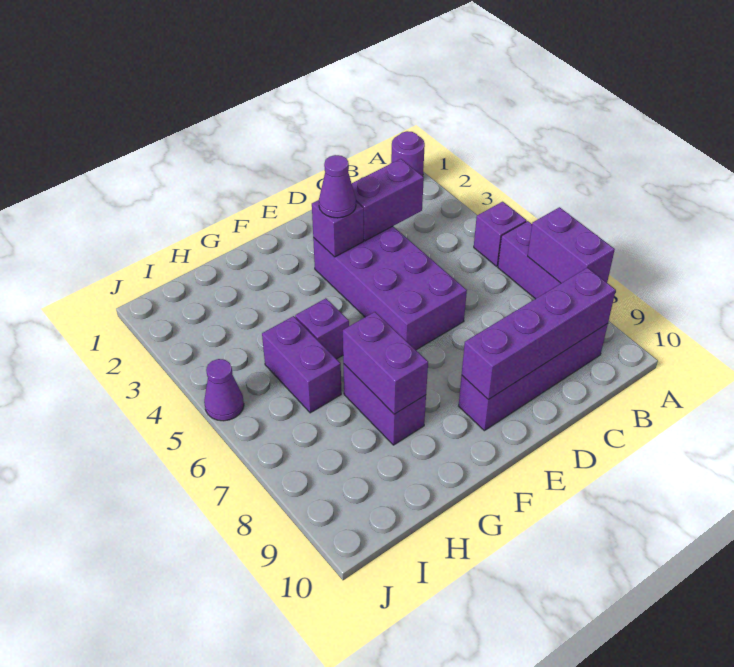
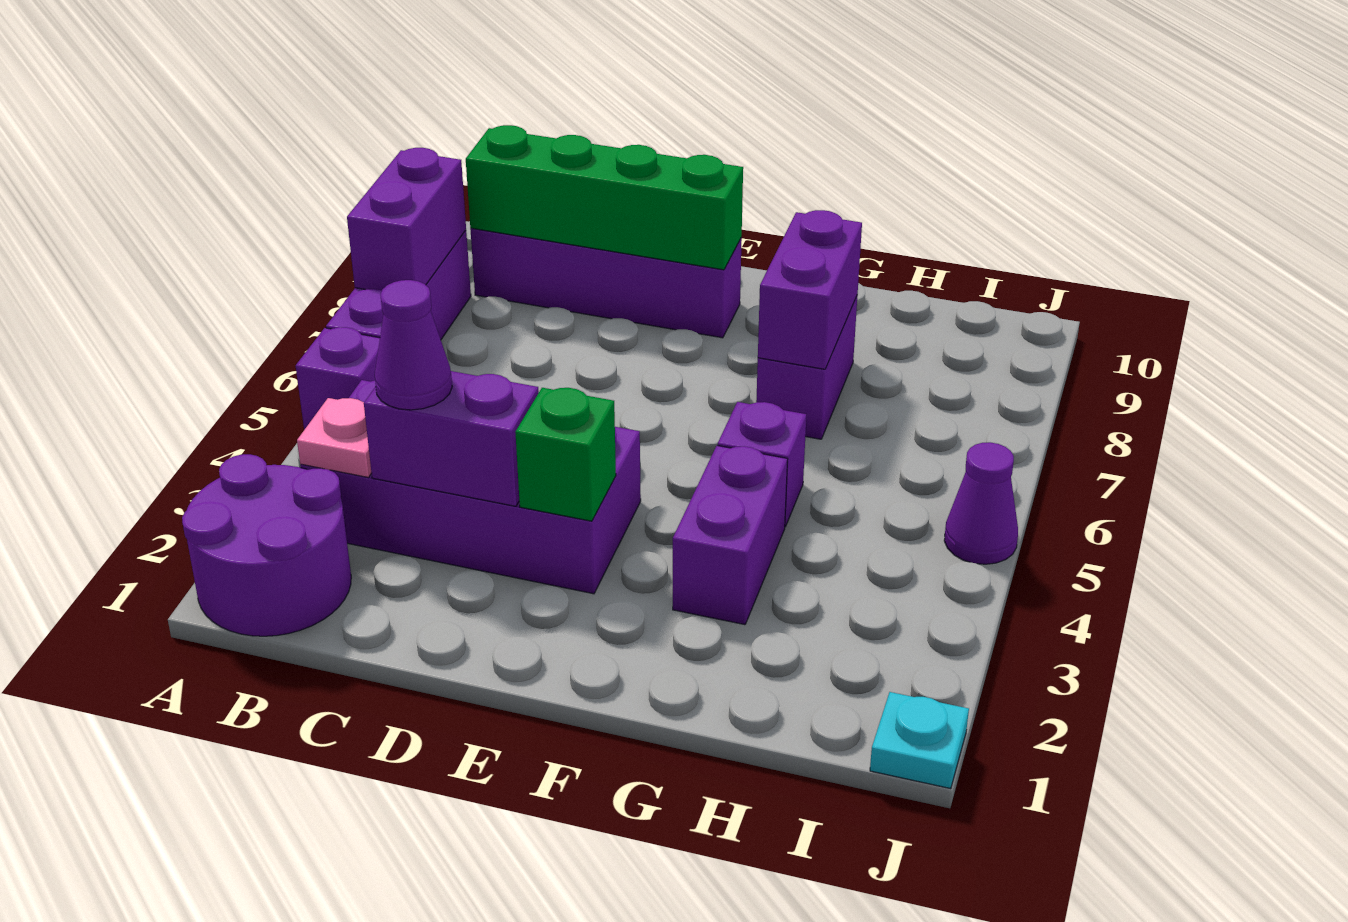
purple round brick A1 level 1 -> purple round brick A1:B2 level 1
none -> pink plate B3 level 2
purple brick B9:E9 level 2 -> green brick B9:E9 level 2
purple brick D3:E6 level 1 -> purple brick B3:E4 level 1
purple brick E3 level 2 -> green brick E3 level 2
purple cone E3 level 3 -> purple cone C3 level 3
purple brick H5:H6 level 1 -> purple brick G3:G4 level 1
none -> cyan plate J1 level 1

